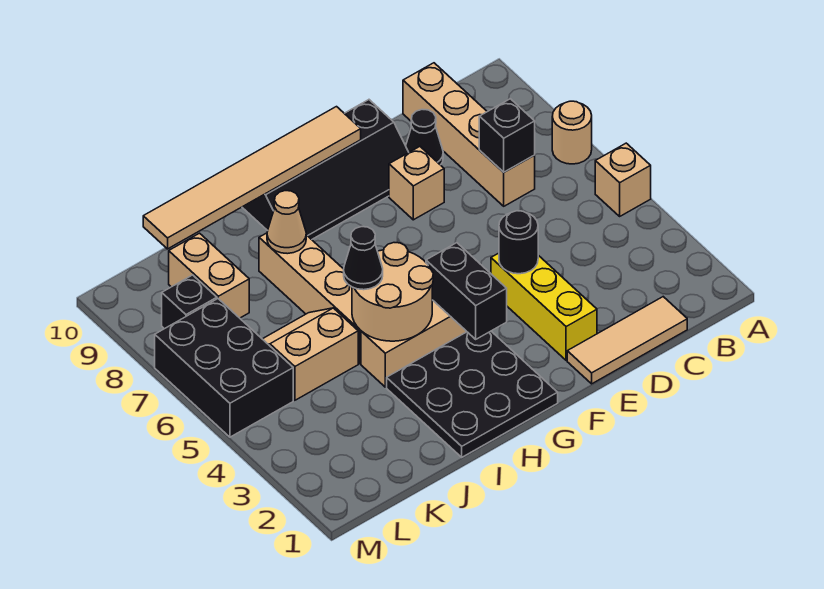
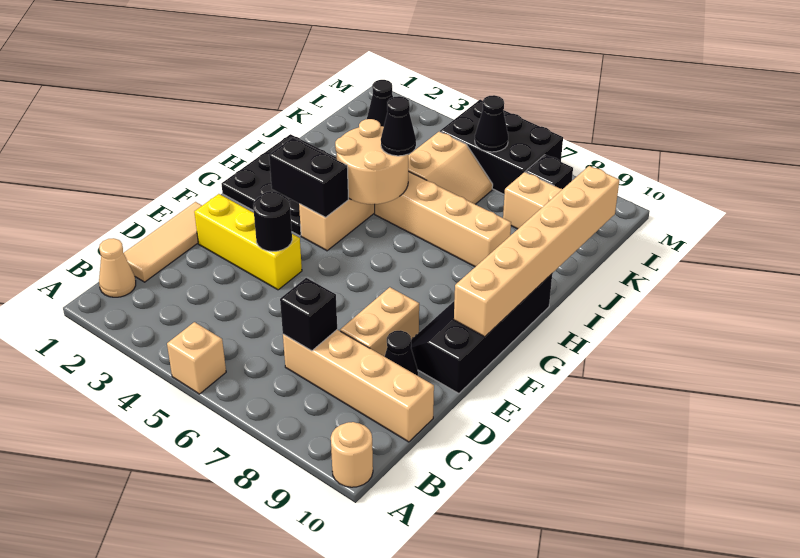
tan round brick A7 level 1 -> tan round brick A10 level 1
tan brick E8 level 1 -> tan brick D8:E8 level 1
tan tile F10:K10 level 2 -> tan brick F10:K10 level 2
tan cone I8 level 2 -> tan cone B1 level 1
none -> black cone L2 level 1
none -> black cone L6 level 2

